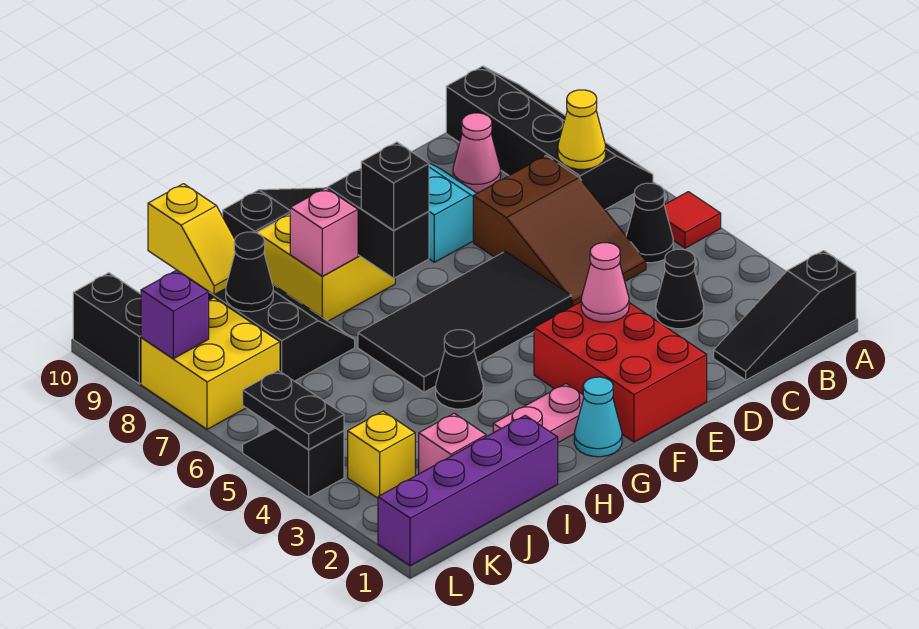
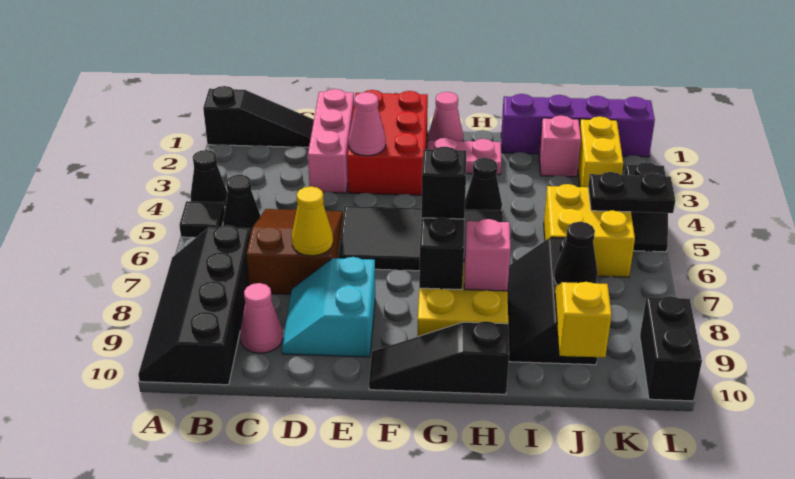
red tile A5 level 1 -> black tile A5 level 1
yellow cone B7 level 2 -> yellow cone D7 level 2
black cone C3 level 1 -> black cone A4 level 1
none -> pink brick D1:D3 level 1
cyan cone G1 level 1 -> pink cone G1 level 1
yellow brick K3 level 1 -> yellow brick K2:K3 level 1
yellow brick K7:L8 level 1 -> yellow brick J5:K6 level 1
black plate L4:L5 level 2 -> black plate K5:L5 level 2
purple brick L8 level 2 -> none

